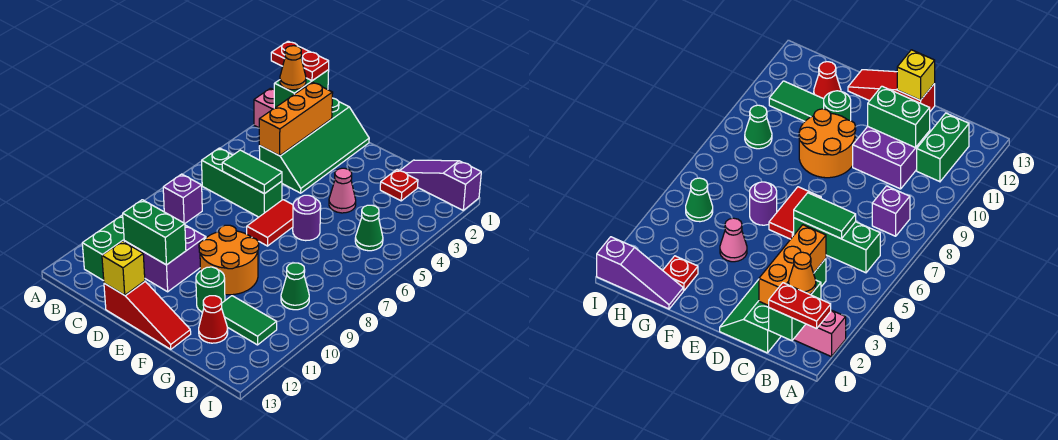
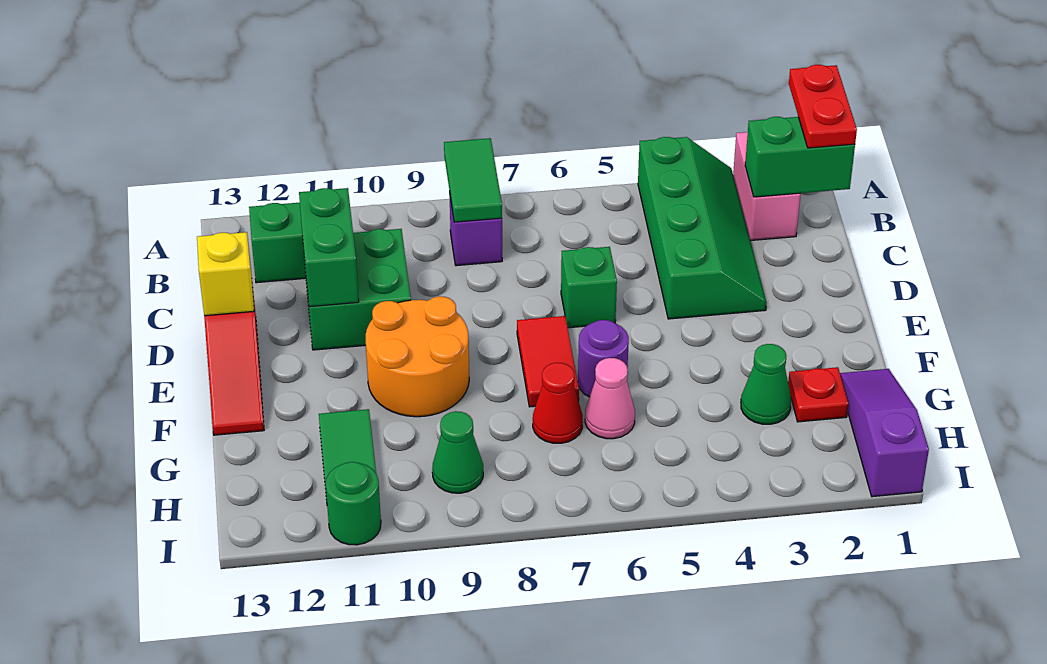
orange cone B2 level 3 -> none
green brick B6:D6 level 1 -> green brick D6 level 1
green slope C1:D4 level 1 top C -> green slope A3:D4 level 1 top 4
orange brick C2:C4 level 2 -> none
green tile C6:D6 level 2 -> green tile A8:B8 level 2
purple brick C10:D11 level 1 -> green brick C10:D11 level 1
red tile E6:E7 level 1 -> red tile E7:F7 level 1
pink cone F4 level 1 -> pink cone G6 level 1
green round brick F11 level 1 -> green round brick I11 level 1
red cone G12 level 1 -> red cone G7 level 1
green cone H5 level 1 -> green cone G3 level 1

